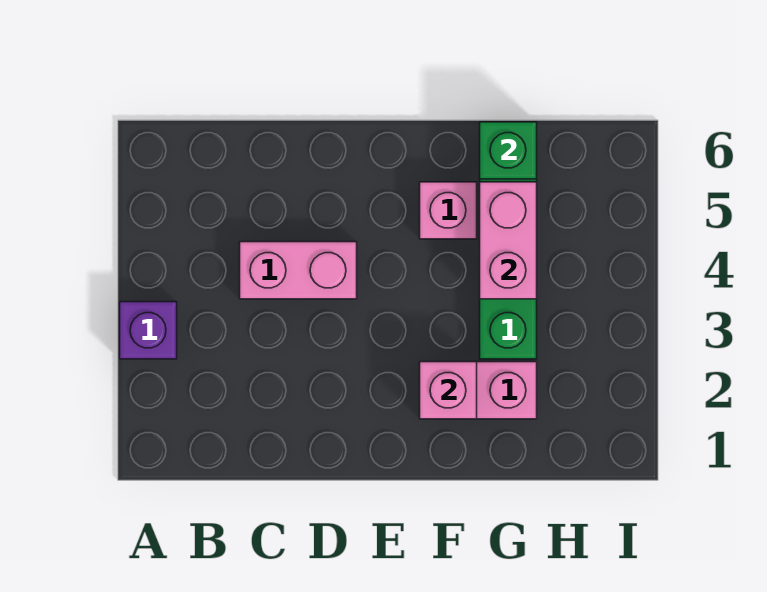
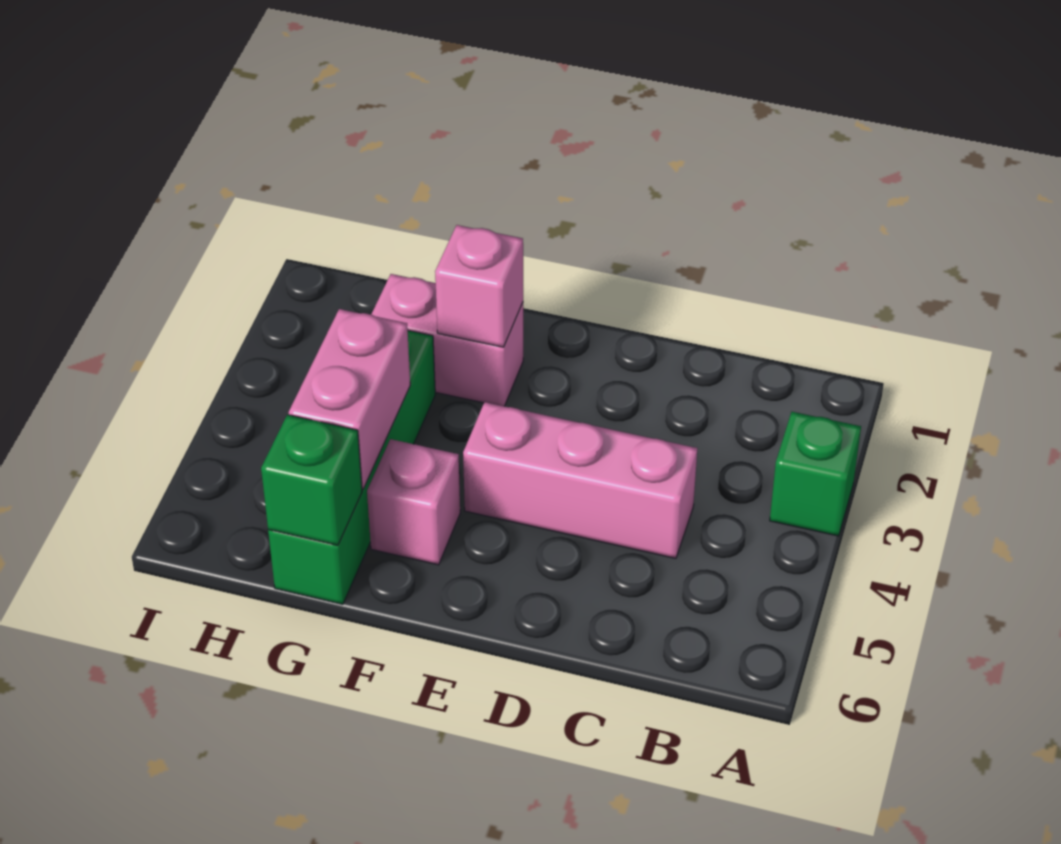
purple brick A3 level 1 -> green brick A3 level 1
pink brick C4:D4 level 1 -> pink brick C4:E4 level 1

